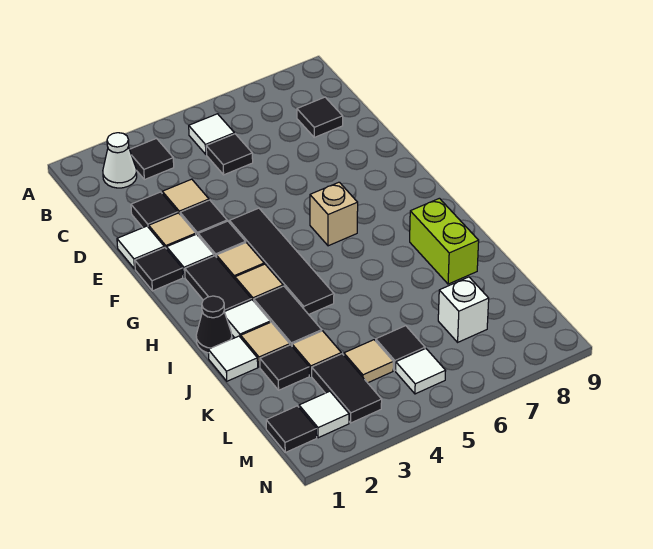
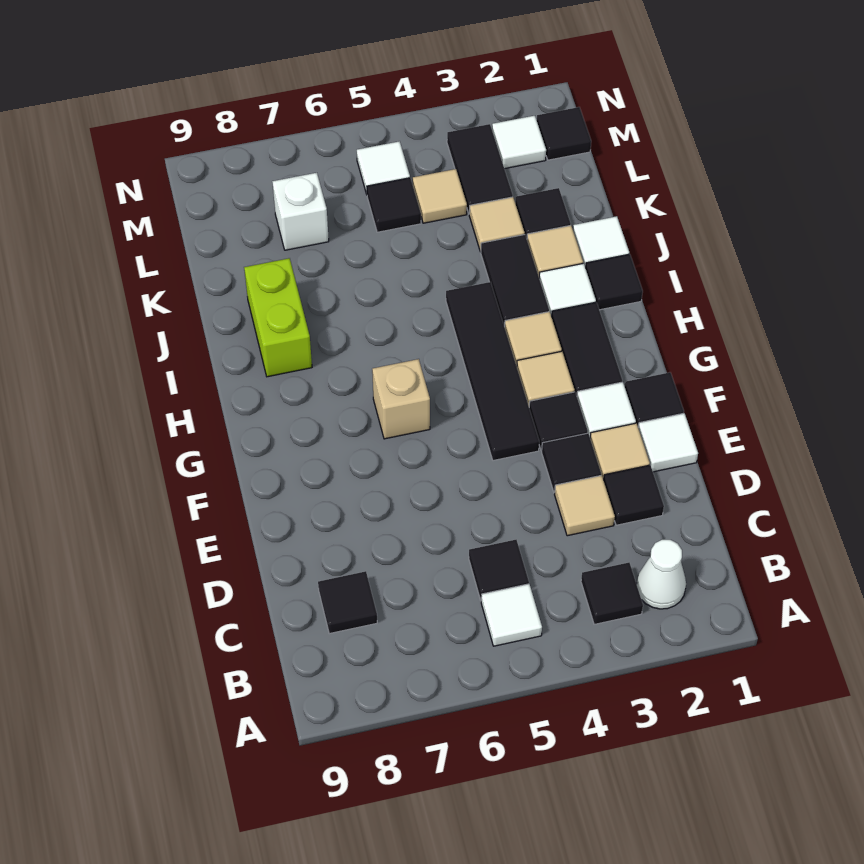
black cone I1 level 1 -> black tile I1 level 1

